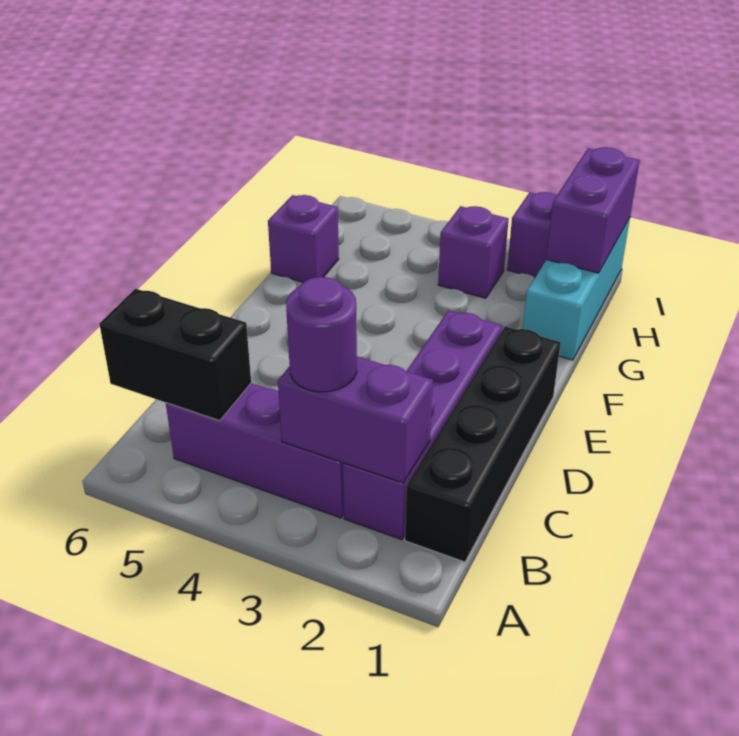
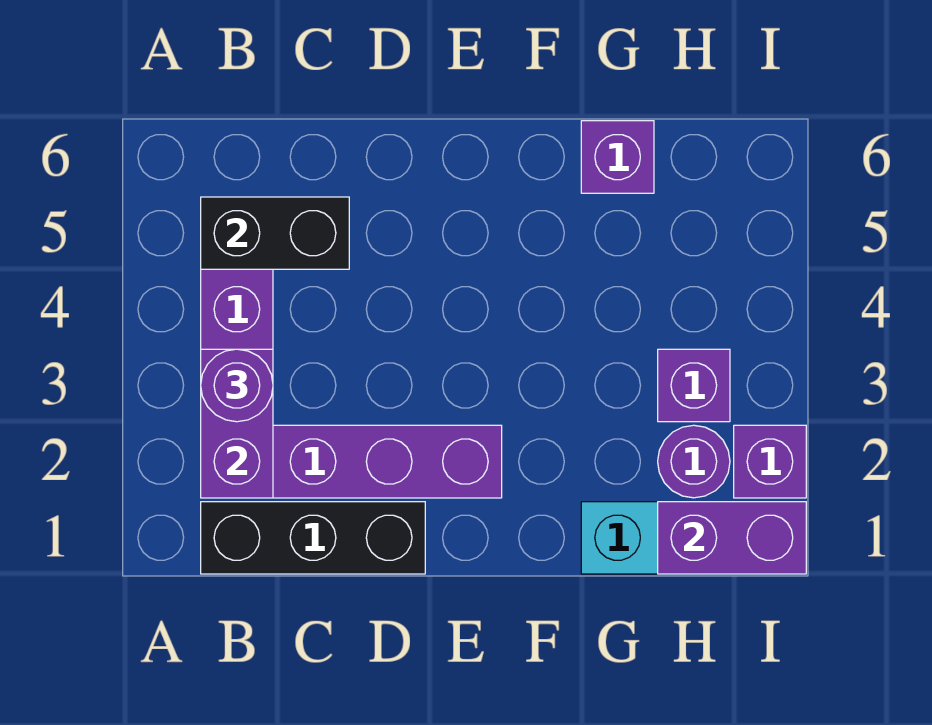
black brick B1:E1 level 1 -> black brick B1:D1 level 1
black brick B5:B6 level 2 -> black brick B5:C5 level 2
none -> purple round brick H2 level 1

